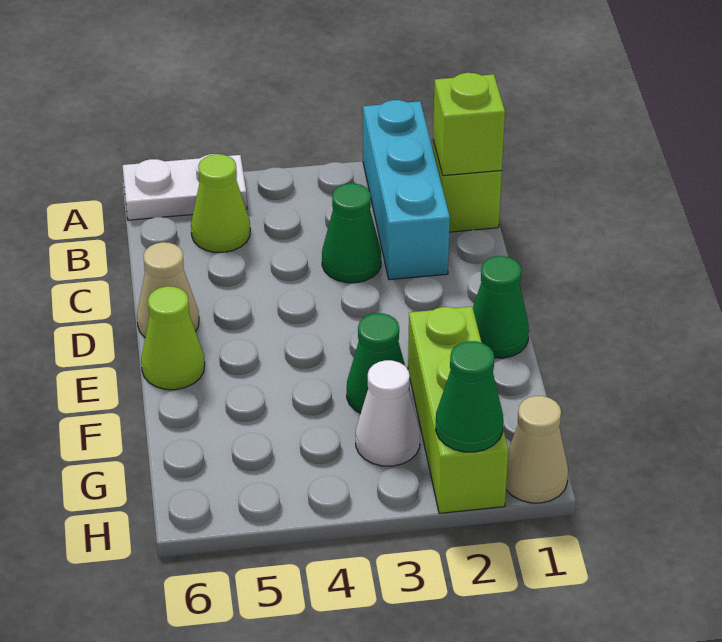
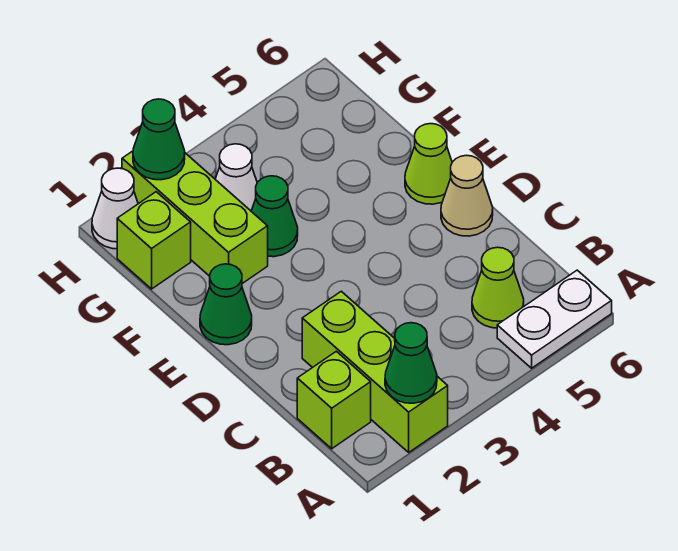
cyan brick A2:C2 level 1 -> lime brick A2:C2 level 1
lime brick B1 level 2 -> lime brick G1 level 1
green cone C3 level 1 -> green cone A2 level 2
tan cone H1 level 1 -> white cone H1 level 1

